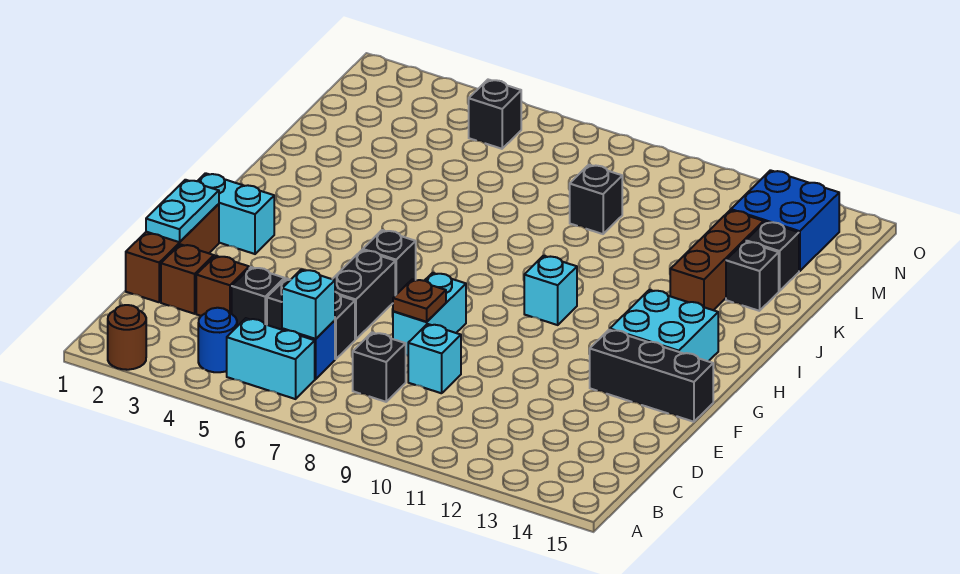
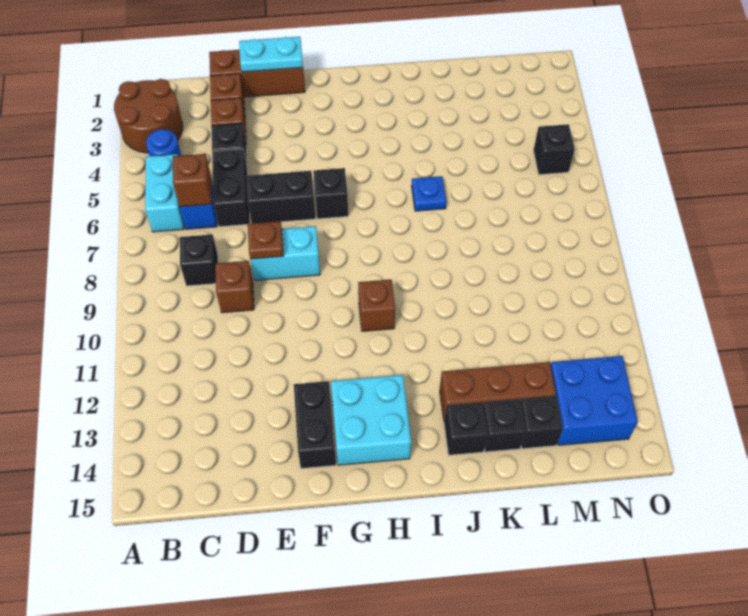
brown round brick A2 level 1 -> brown round brick A2:B3 level 1
cyan brick C6 level 2 -> brown brick C6 level 2
cyan brick D9 level 1 -> brown brick D9 level 1
black brick F13:F15 level 1 -> black brick F13:F14 level 1
cyan brick G1:G2 level 1 -> none
cyan brick H10 level 1 -> brown brick H10 level 1
none -> blue plate J6 level 1
black brick L9 level 1 -> black brick J14 level 1

